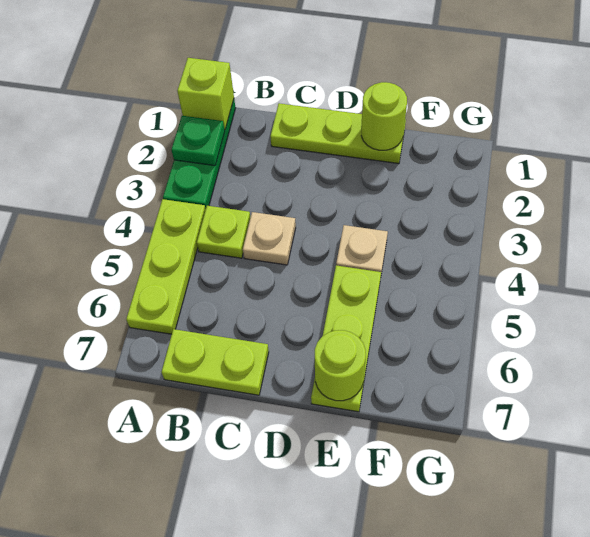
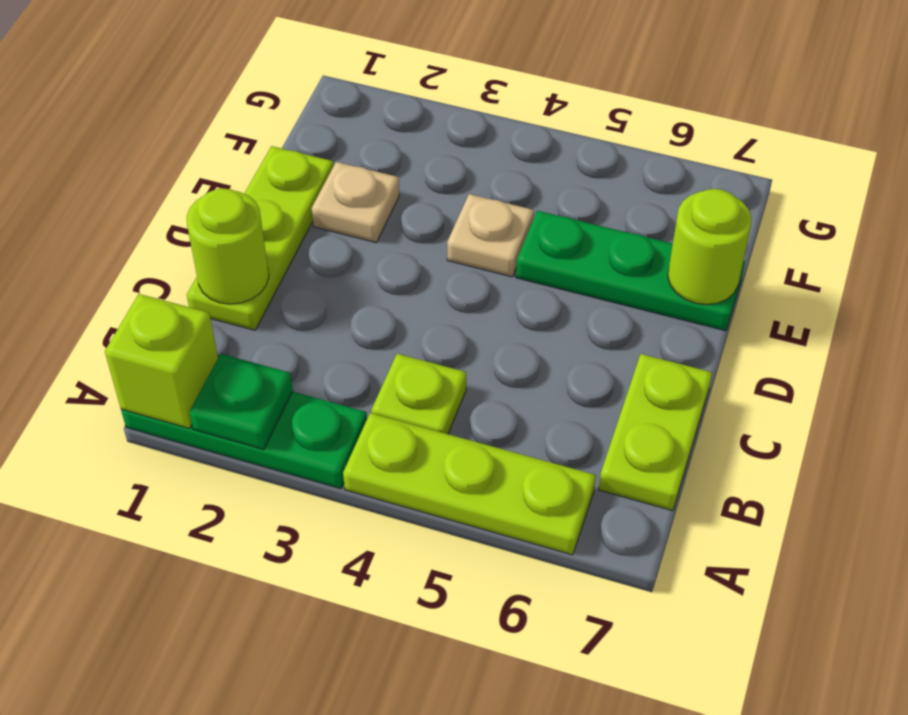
tan plate C4 level 1 -> tan plate E2 level 1
lime round brick E1 level 2 -> lime round brick C1 level 2
lime plate E5:E7 level 1 -> green plate E5:E7 level 1

